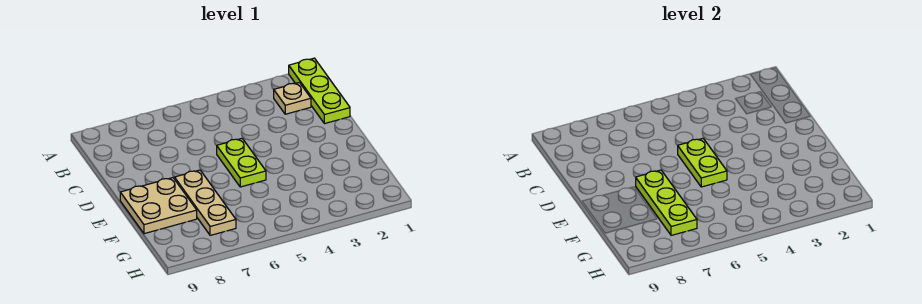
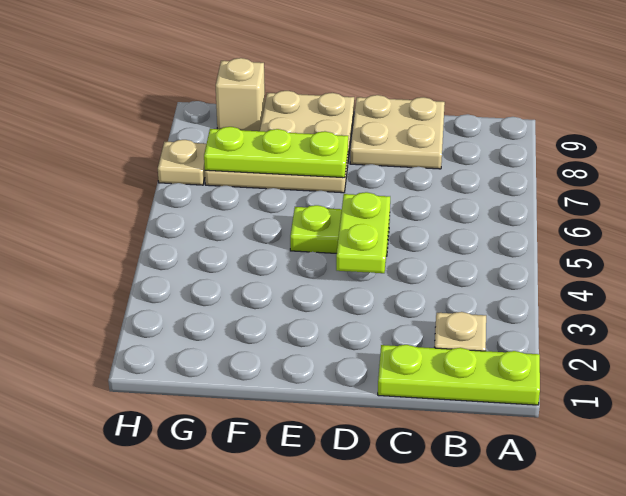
none -> tan plate C8:D9 level 1
lime plate D5:E5 level 2 -> lime plate D4:D5 level 2
none -> tan brick G9 level 1
none -> tan plate H7 level 1

